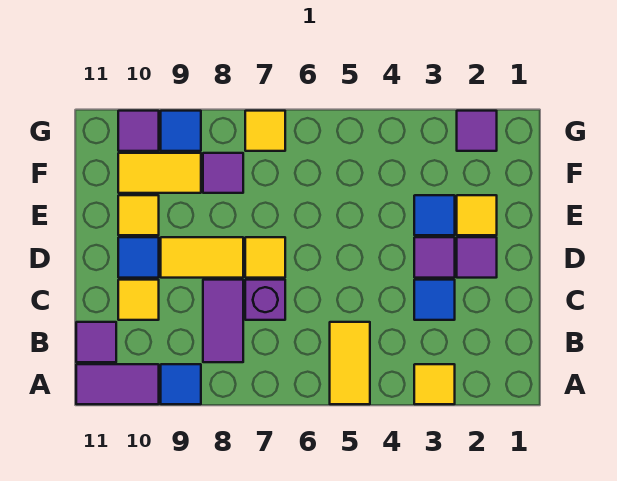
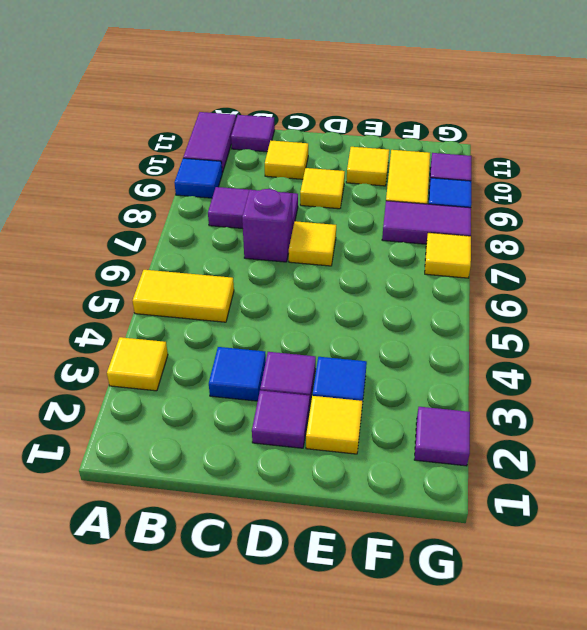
yellow tile D8:D9 level 1 -> yellow tile D9 level 1
blue tile D10 level 1 -> none
purple tile F8 level 1 -> purple tile F8:G8 level 1

